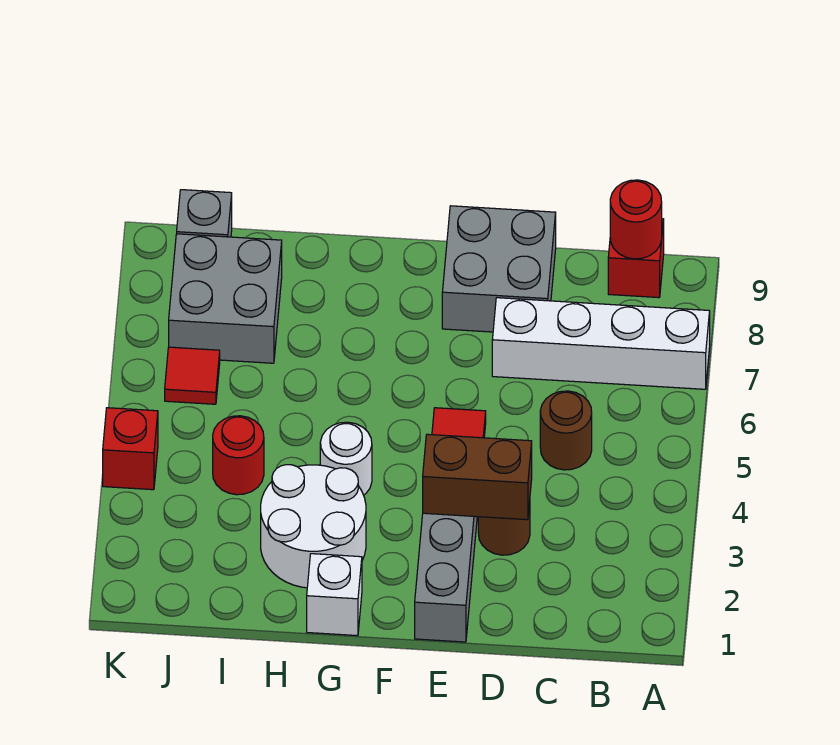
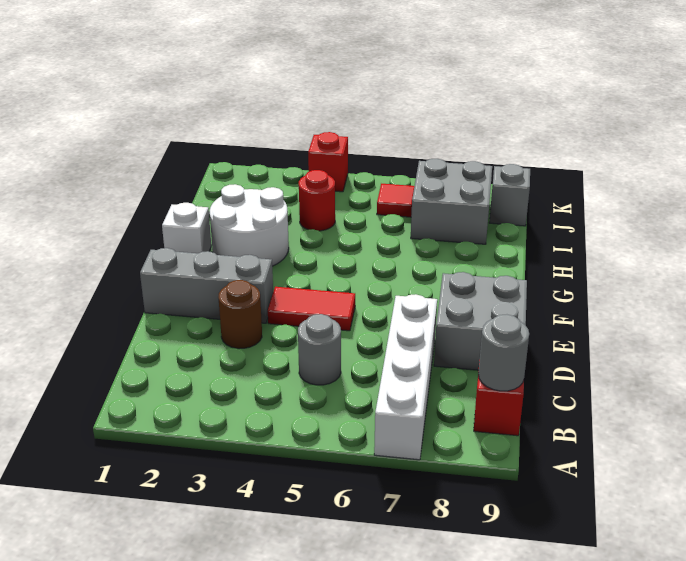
red round brick B9 level 2 -> grey round brick B9 level 2
brown round brick C5 level 1 -> grey round brick C5 level 1
brown brick D3:E3 level 2 -> none
white round brick G4 level 1 -> none

